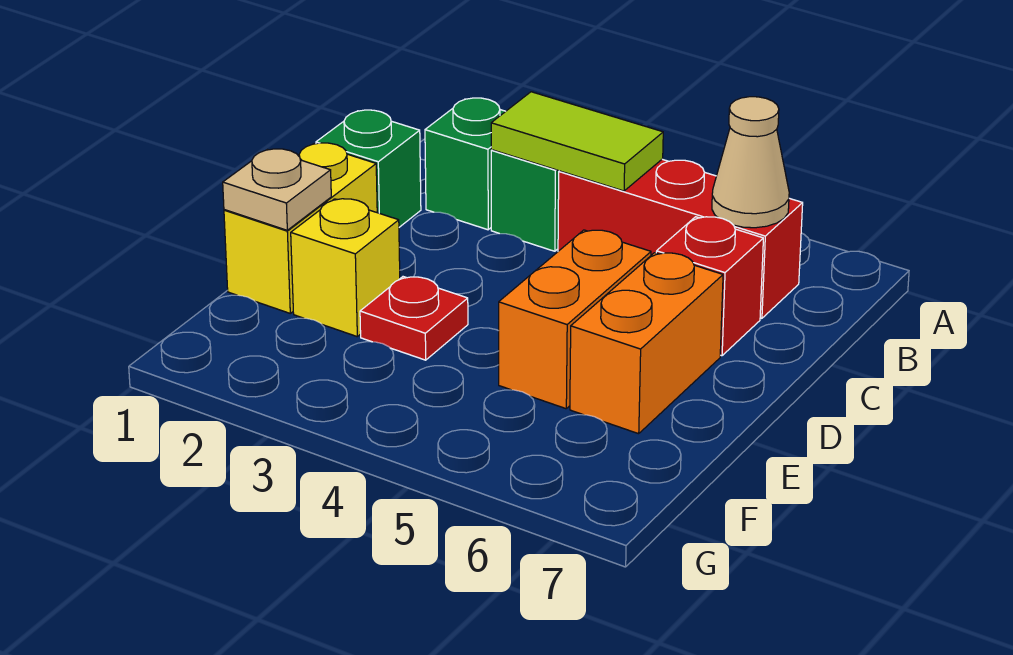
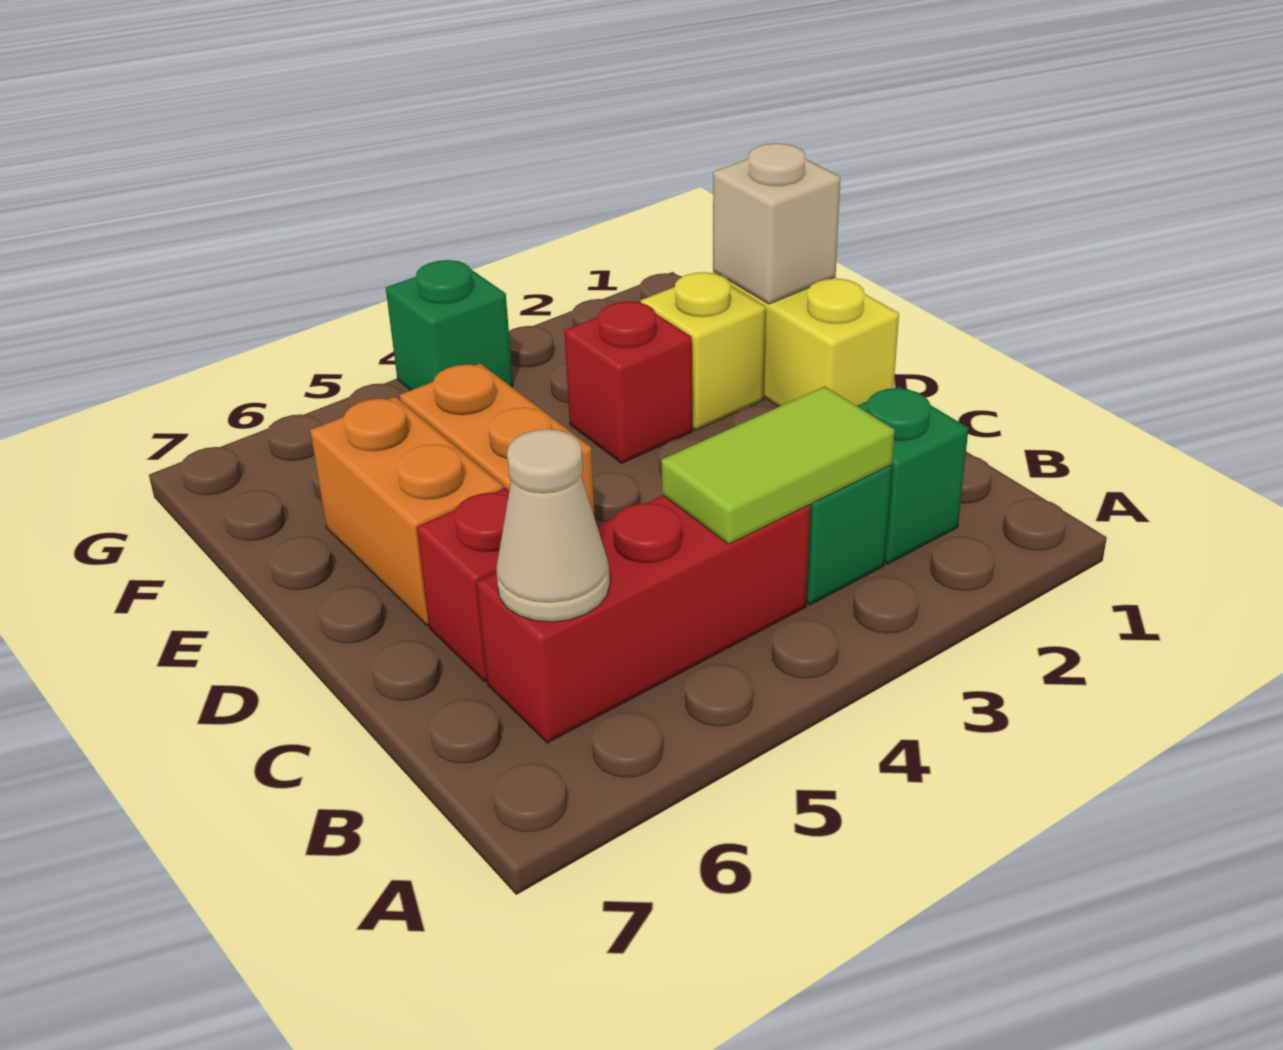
green brick C1 level 1 -> green brick G4 level 1
tan plate E1 level 2 -> tan brick E1 level 2
red plate E3 level 1 -> red brick E3 level 1

